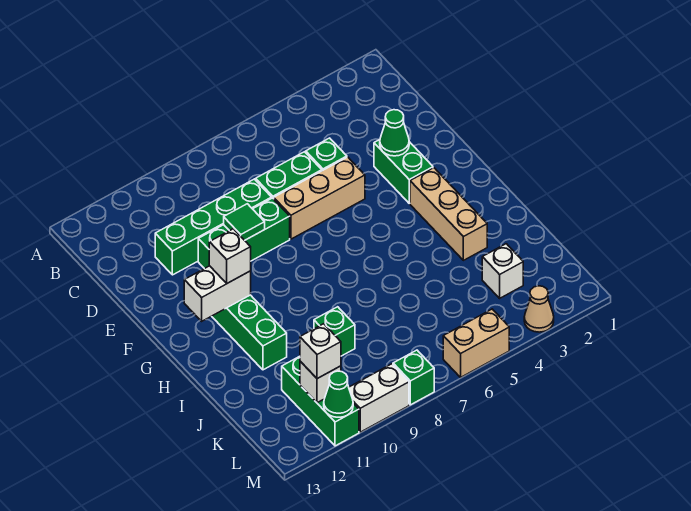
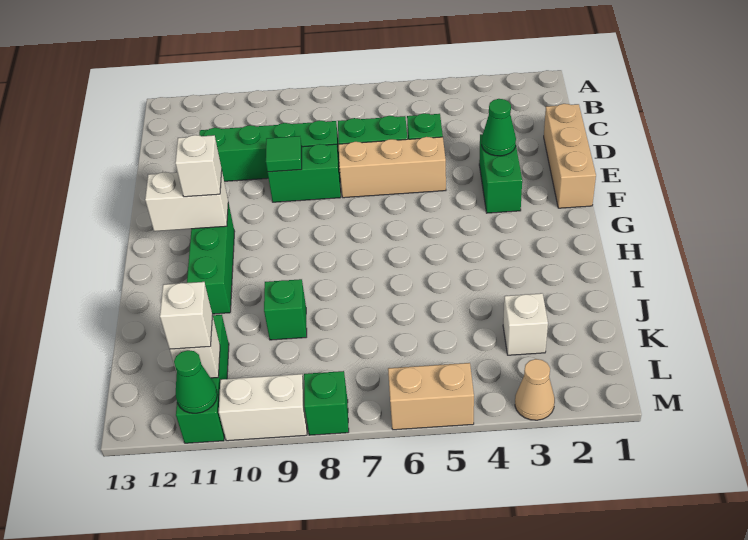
green brick E8:E10 level 1 -> green brick E8:E9 level 1
tan brick G3:I3 level 1 -> tan brick D1:F1 level 1

